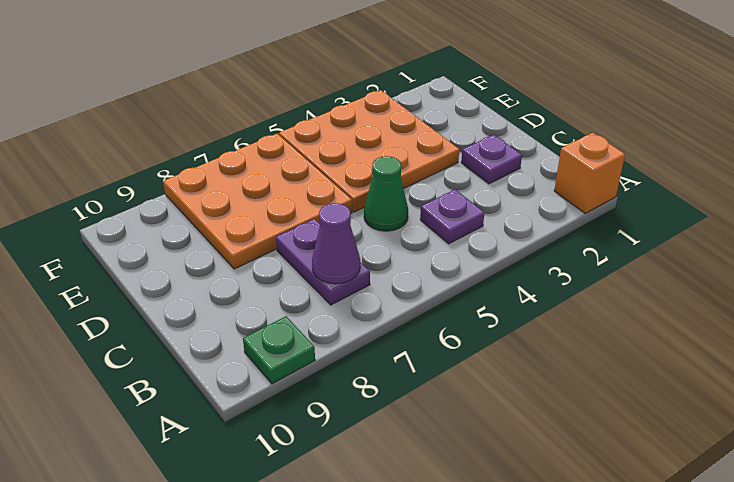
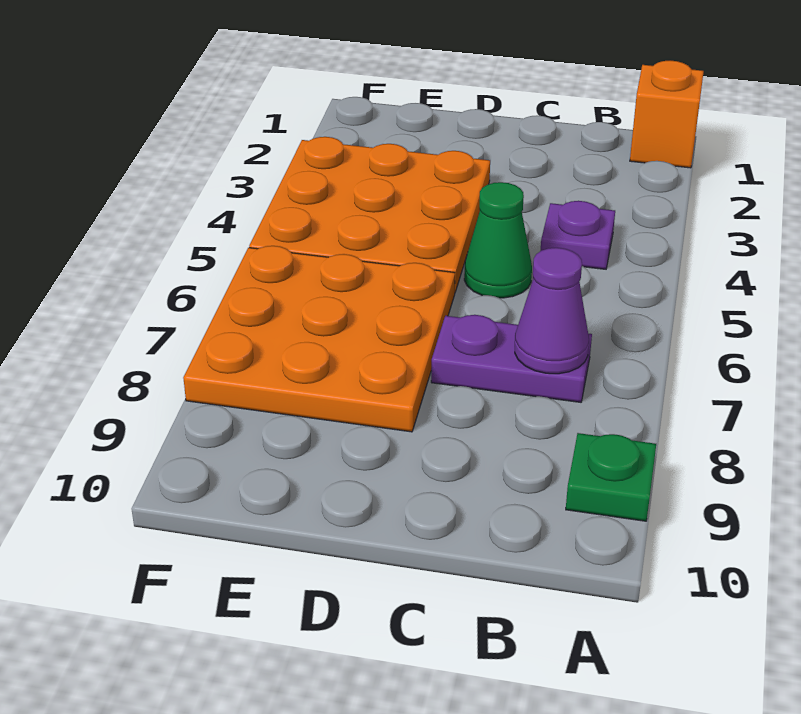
purple plate C2 level 1 -> none

